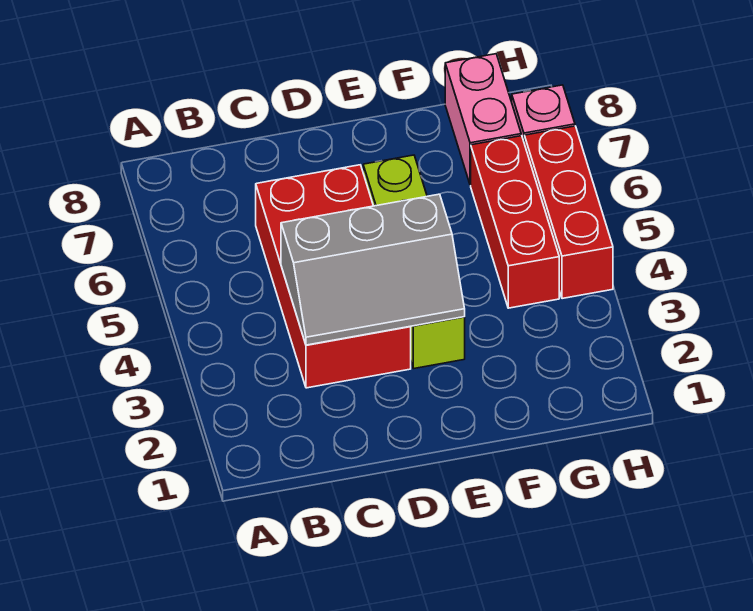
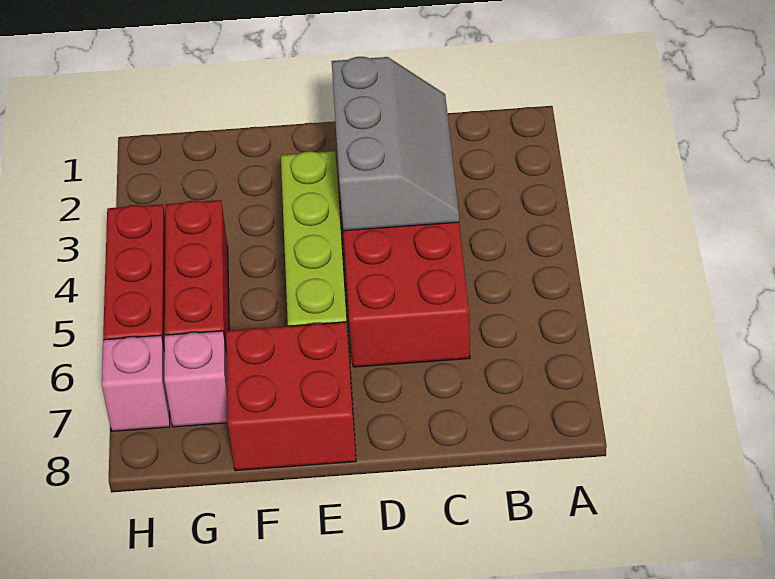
grey slope C3:E4 level 2 top 4 -> grey slope C2:D4 level 2 top D
none -> red brick E7:F8 level 1
pink brick G7:G8 level 1 -> pink brick G7 level 1

